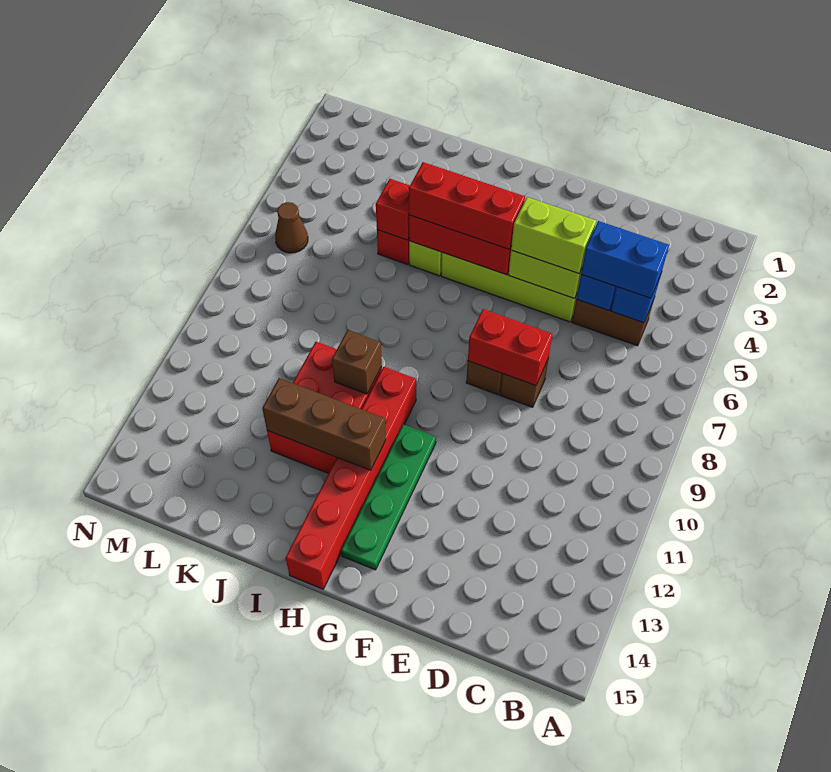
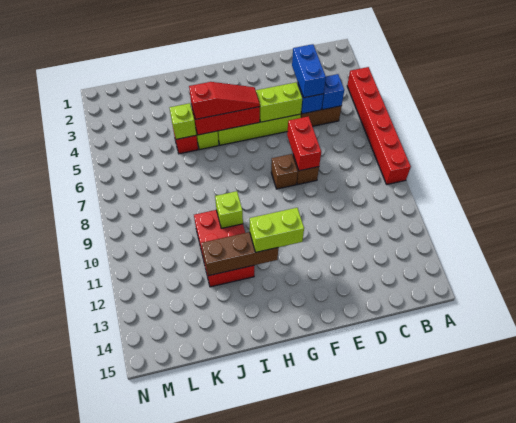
blue brick C5:D5 level 3 -> blue brick D4:D5 level 3
lime brick E5:F5 level 3 -> lime brick G12:H12 level 3
red brick E8:F8 level 2 -> red brick E7:E8 level 2
red brick G5:I5 level 3 -> red slope G5:I5 level 3 top I
green plate G11:G14 level 1 -> none
red brick H10:H15 level 1 -> red brick A4:A9 level 1
brown brick I10 level 2 -> lime brick I10 level 2
red brick J5 level 2 -> lime brick J5 level 2
brown cone M6 level 1 -> none

